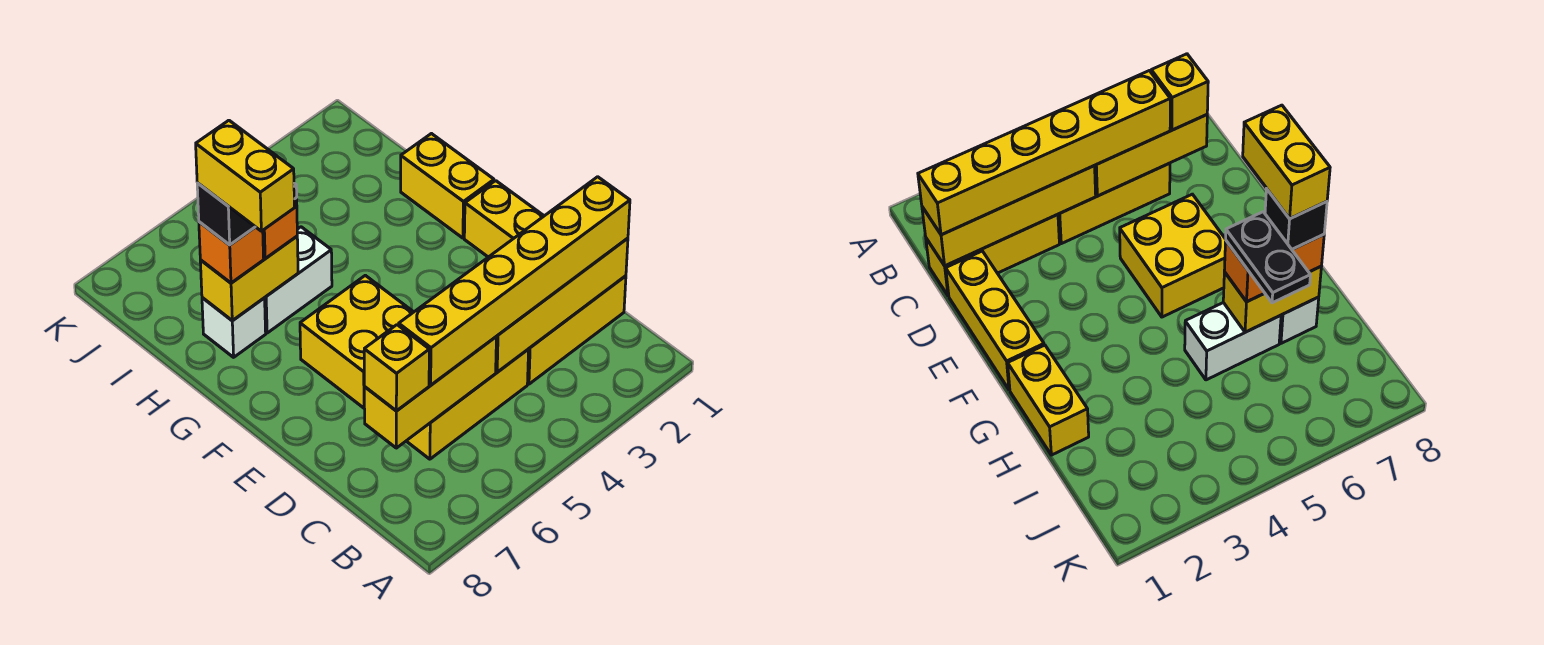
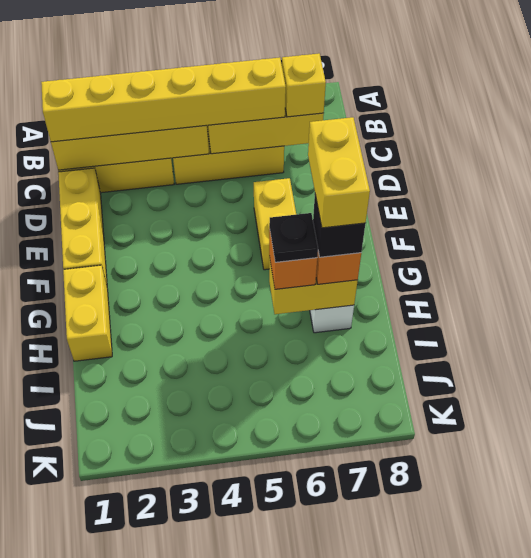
yellow brick E5:F6 level 1 -> yellow brick E6:F6 level 1
white brick H5:H6 level 1 -> none
black plate H6:I6 level 4 -> black plate H6 level 4

